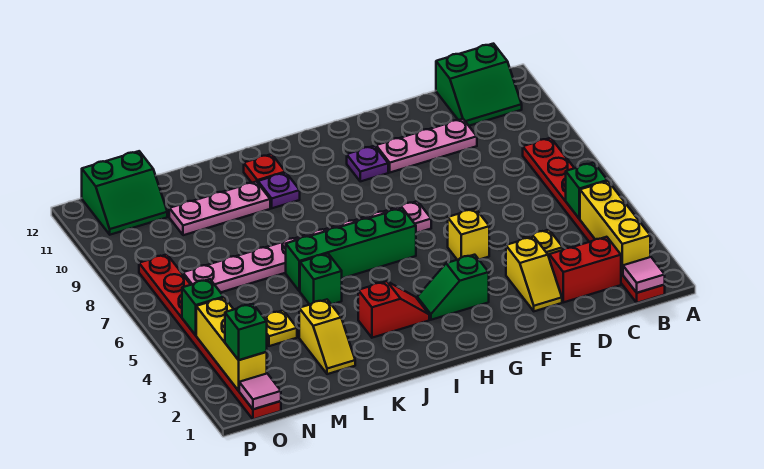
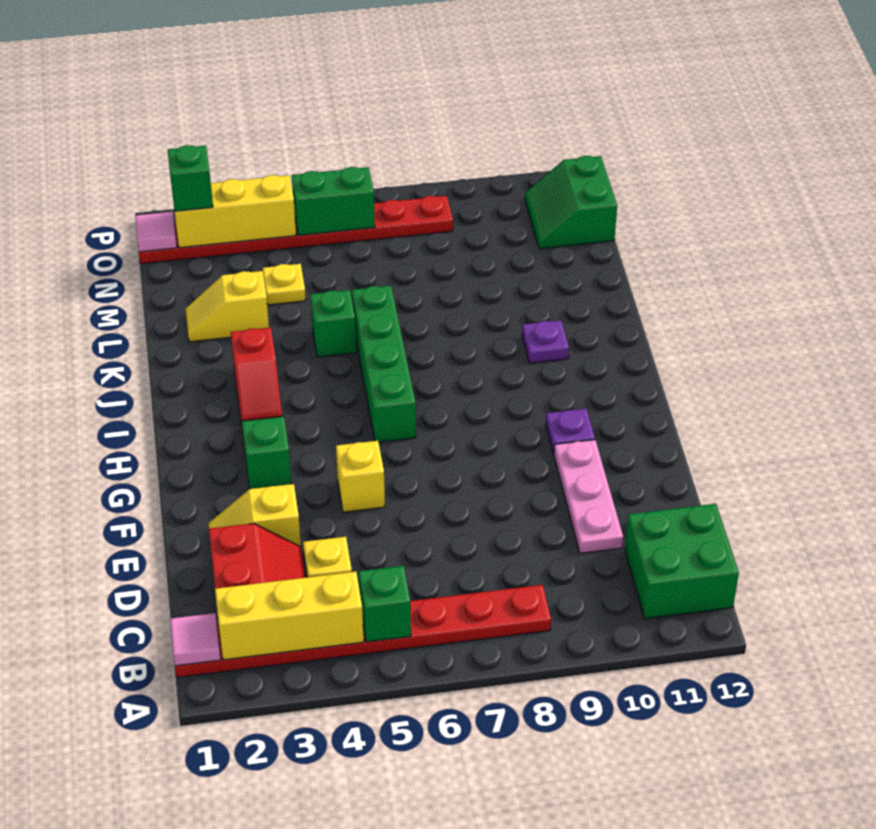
green slope B11:C12 level 1 top 12 -> green brick B11:C12 level 1
pink plate G7:N7 level 1 -> none
red plate J11 level 1 -> none
pink plate K10:M10 level 1 -> none
green brick O5 level 2 -> green brick O5:O6 level 2

